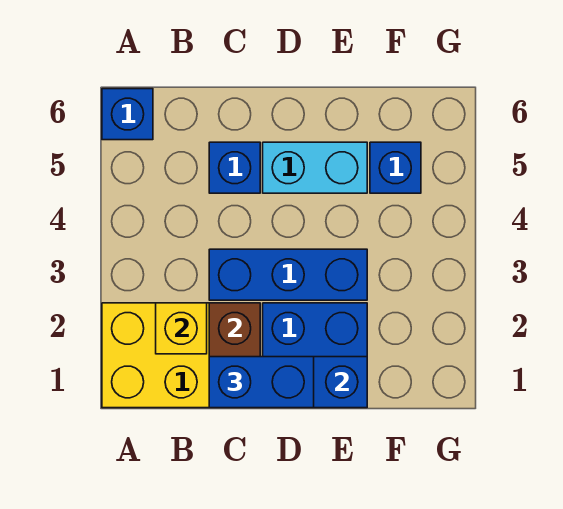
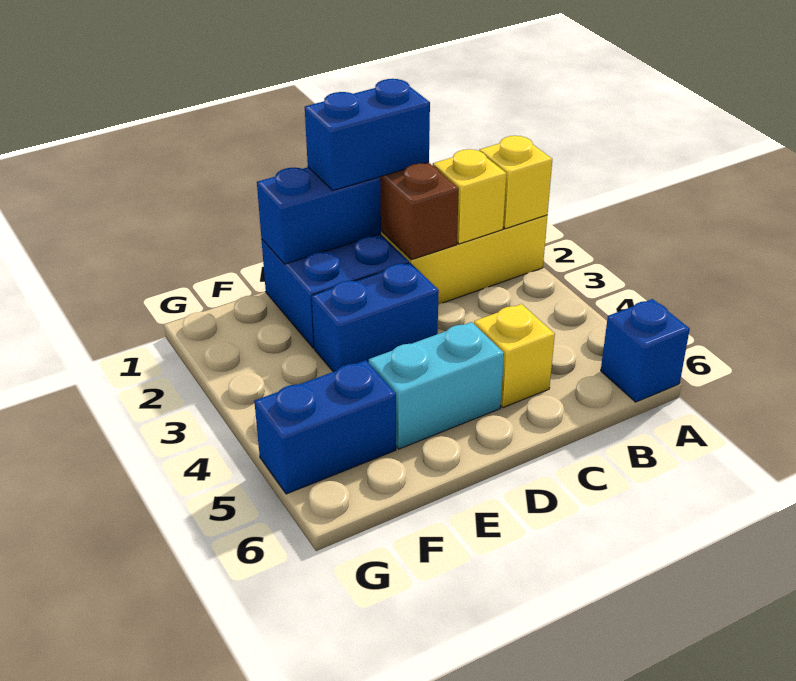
none -> yellow brick A2 level 2
blue brick C3:E3 level 1 -> blue brick D3:E3 level 1
blue brick C5 level 1 -> yellow brick C5 level 1
blue brick F5 level 1 -> blue brick F5:G5 level 1

